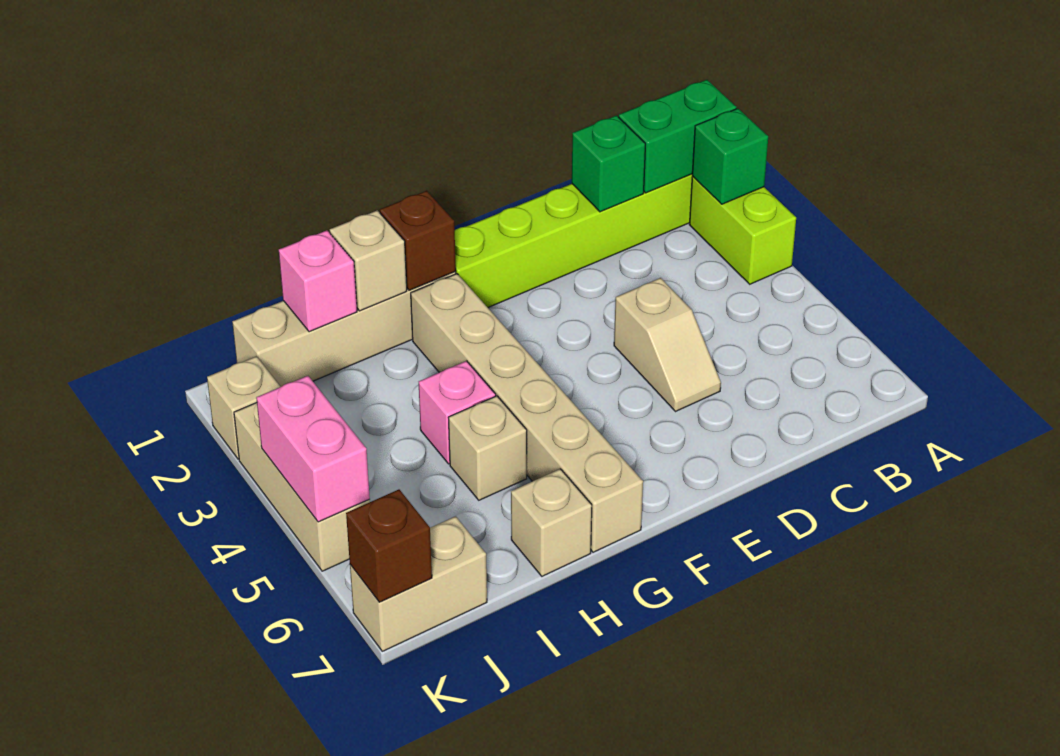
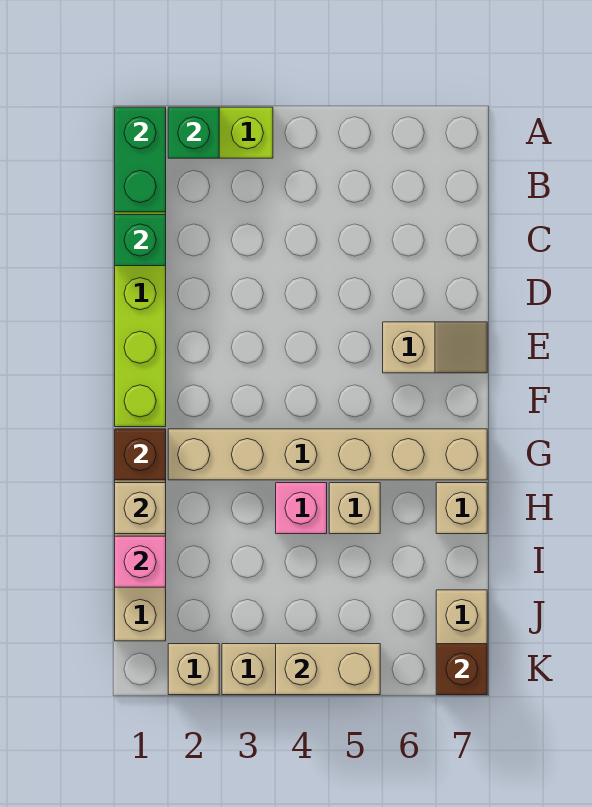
tan slope D4:D5 level 1 top 4 -> tan slope E6:E7 level 1 top 6
pink brick K4:K5 level 2 -> tan brick K4:K5 level 2

